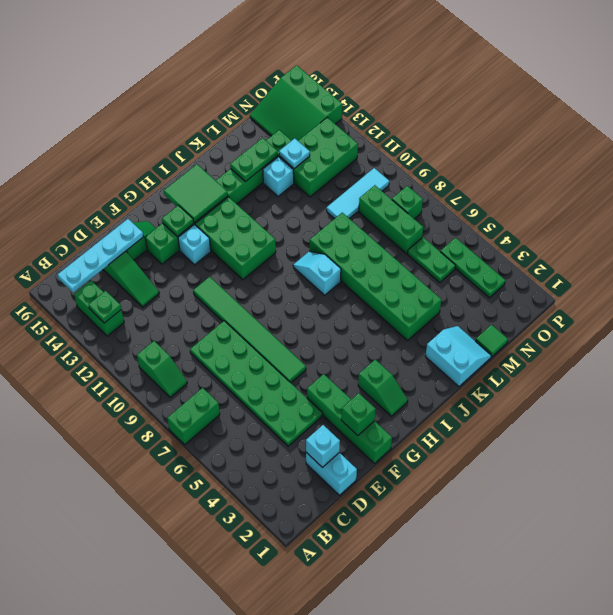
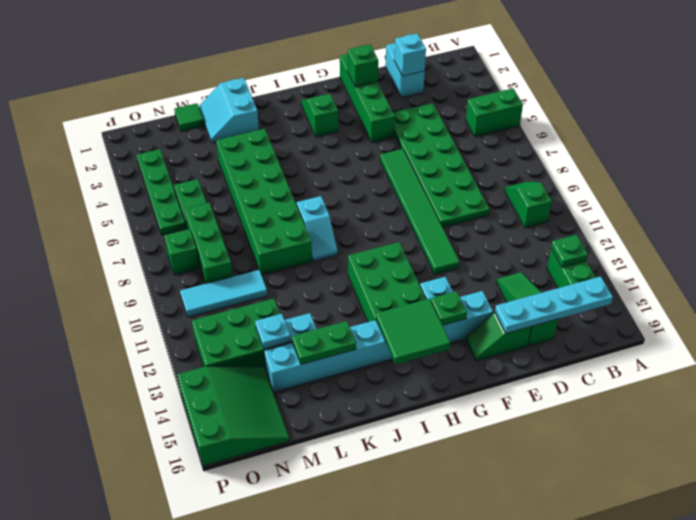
green brick A7:B7 level 1 -> green brick A5:B5 level 1
green brick F14:M14 level 1 -> cyan brick F14:M14 level 1
green plate O3:O5 level 1 -> green plate O3:O6 level 1

